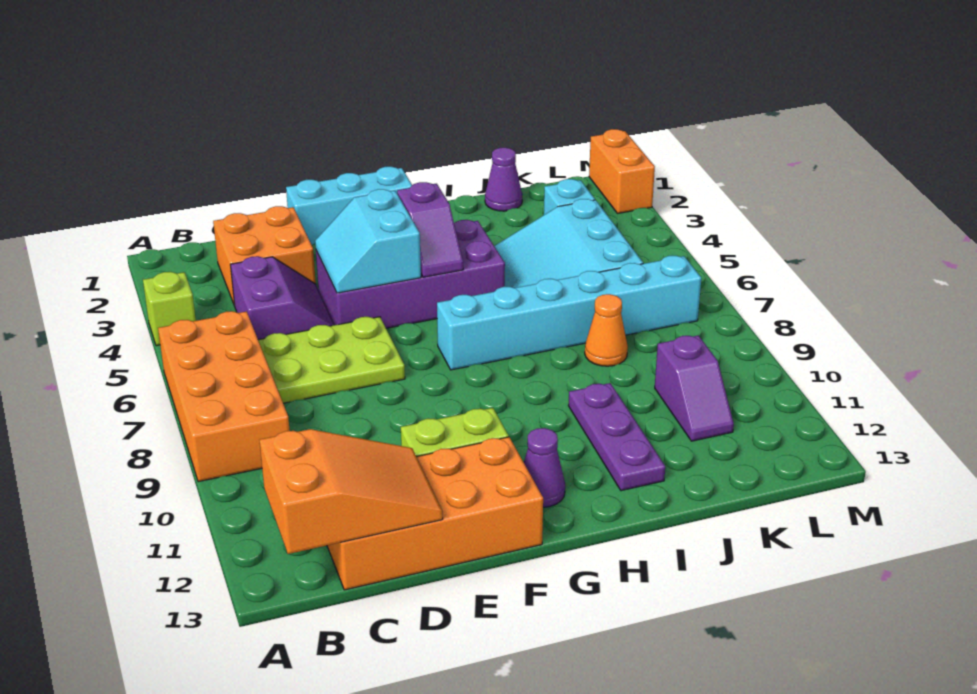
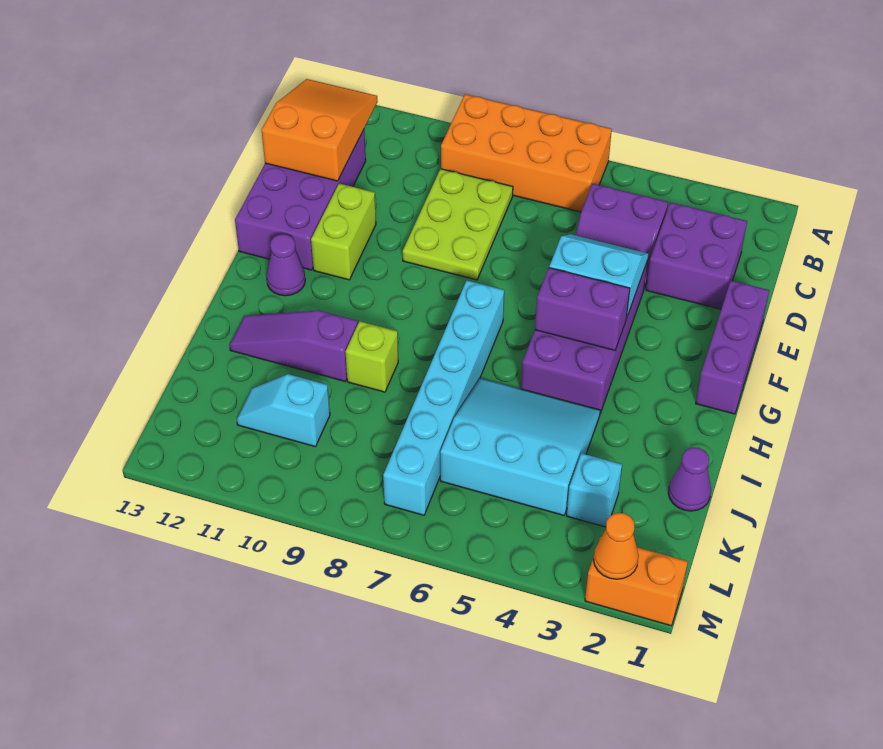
lime brick A4 level 1 -> lime brick I9 level 1
orange slope B12:D13 level 2 top B -> orange slope B12:D13 level 2 top D
orange brick C2:D3 level 1 -> purple brick C2:D3 level 1
lime plate C6:E7 level 1 -> lime plate C8:E9 level 1
orange brick C12:F13 level 1 -> purple brick C12:F13 level 1
cyan brick E1:G1 level 1 -> purple brick E1:G1 level 1
purple slope G4:G5 level 2 top 4 -> purple brick G4:G5 level 2
purple plate I10:I12 level 1 -> purple slope I10:I12 level 1 top 10
orange cone J8 level 1 -> orange cone M2 level 2
purple slope K10:K11 level 1 top 10 -> cyan slope K10:K11 level 1 top 10

